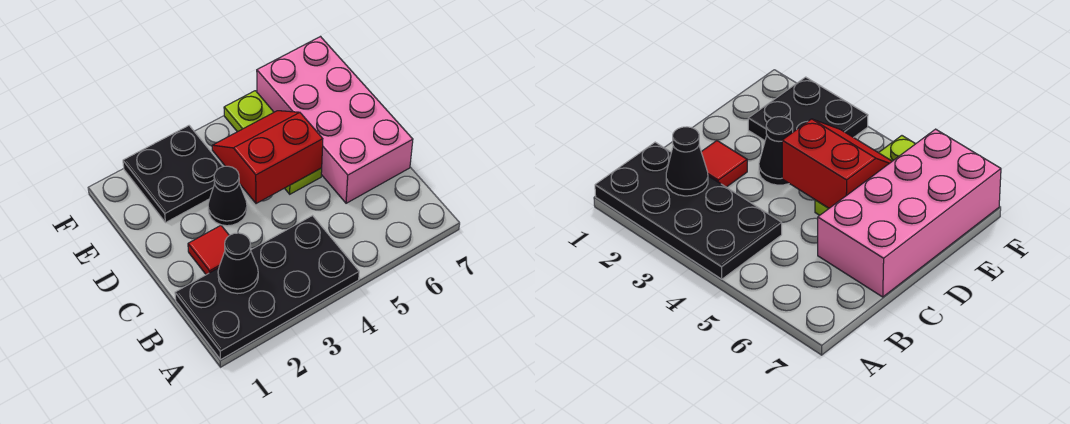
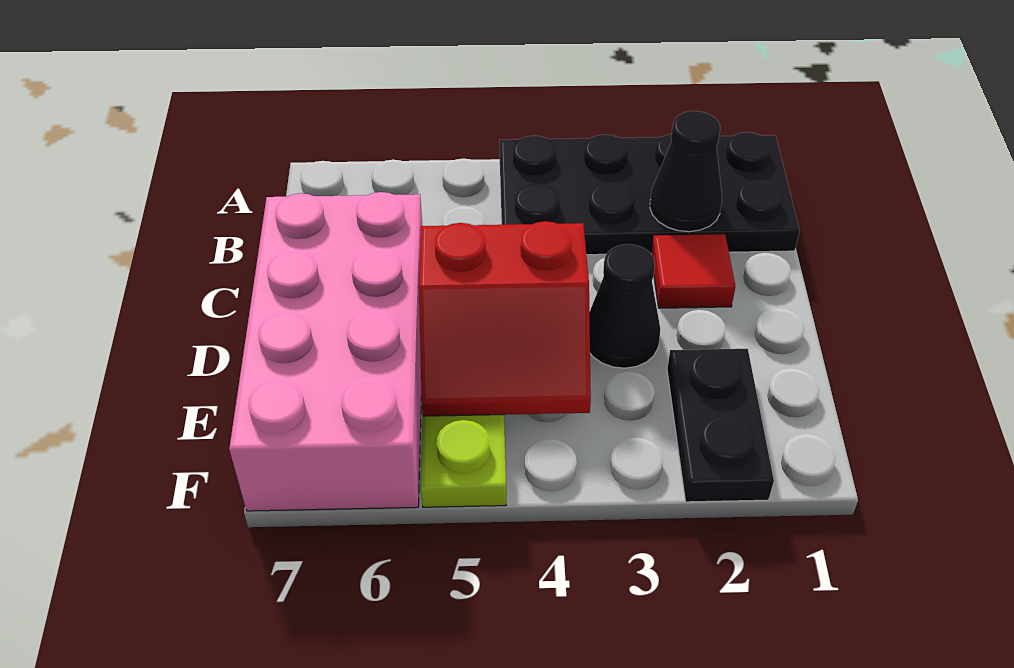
black plate E2:F3 level 1 -> black plate E2:F2 level 1

